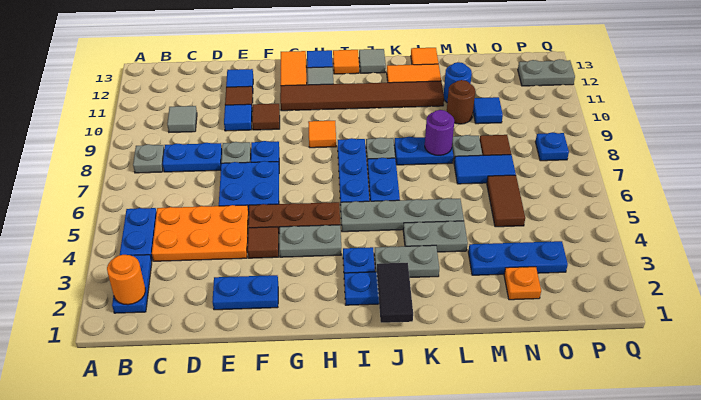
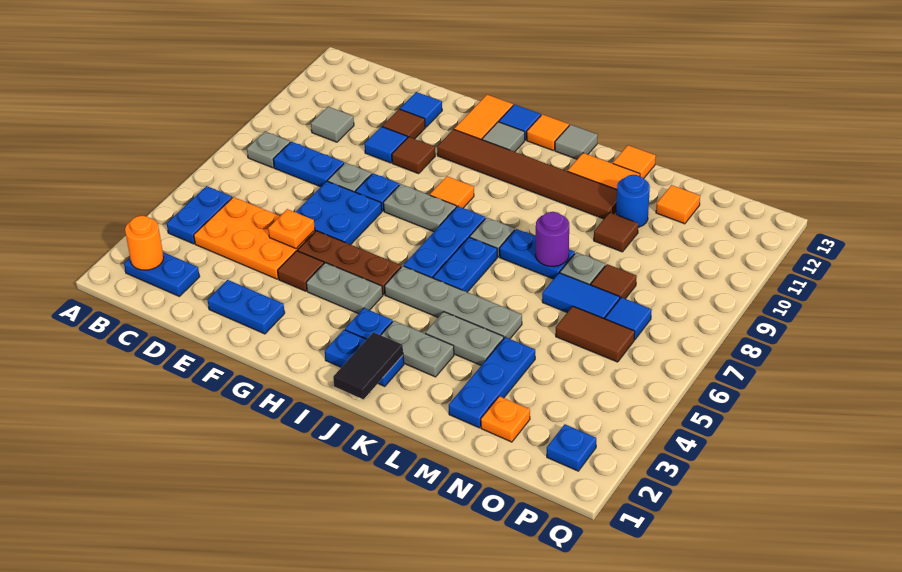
blue plate B2:B3 level 1 -> blue plate B2:C2 level 1
none -> orange plate E5 level 2
blue plate M3:O3 level 1 -> blue plate M2:M4 level 1
brown round brick M10 level 1 -> brown tile M10 level 1
brown tile N5:N6 level 1 -> brown tile N6:O6 level 1
blue tile N10 level 1 -> blue tile O7 level 1
none -> orange tile N12 level 1
blue plate P8 level 1 -> blue plate P2 level 1
grey plate P12:Q12 level 1 -> grey plate G8:H8 level 1

